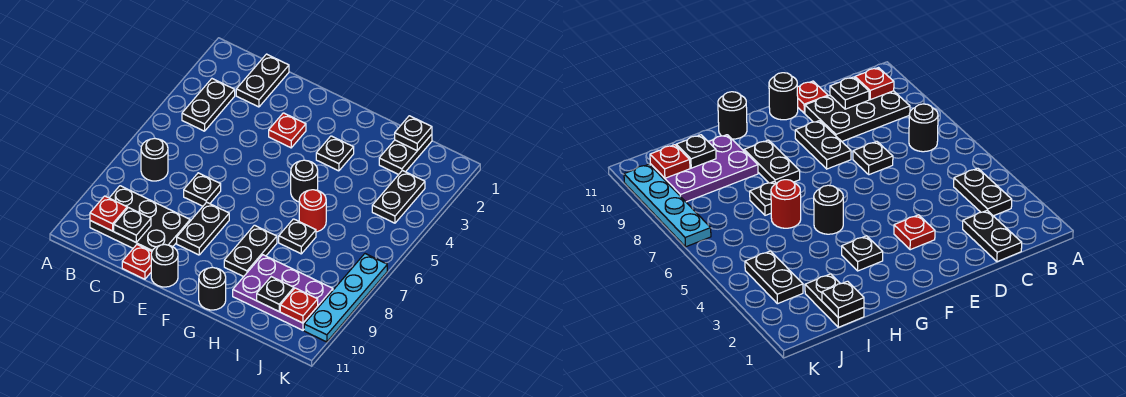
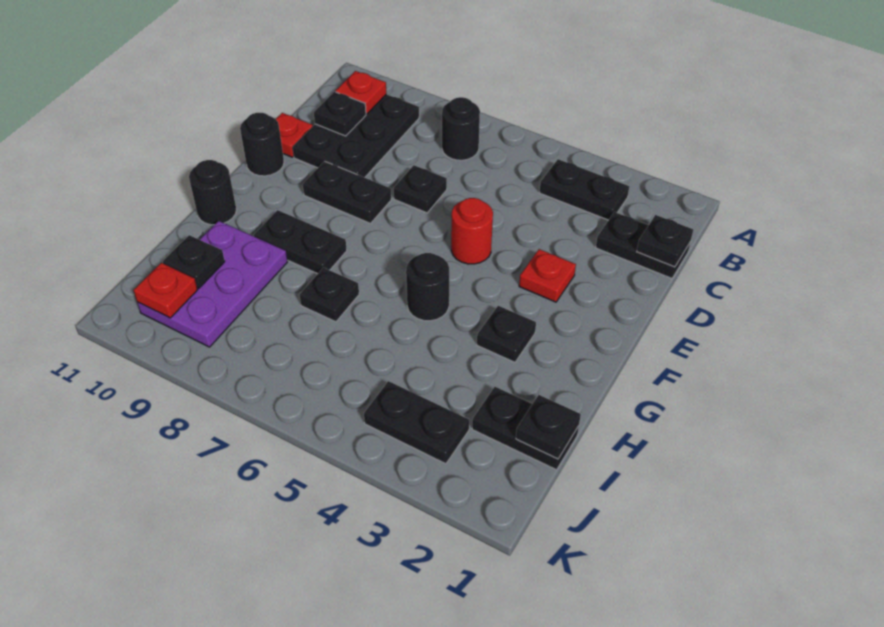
none -> black plate C1 level 2
red round brick H6 level 1 -> red round brick E5 level 1
cyan plate K7:K10 level 1 -> none

